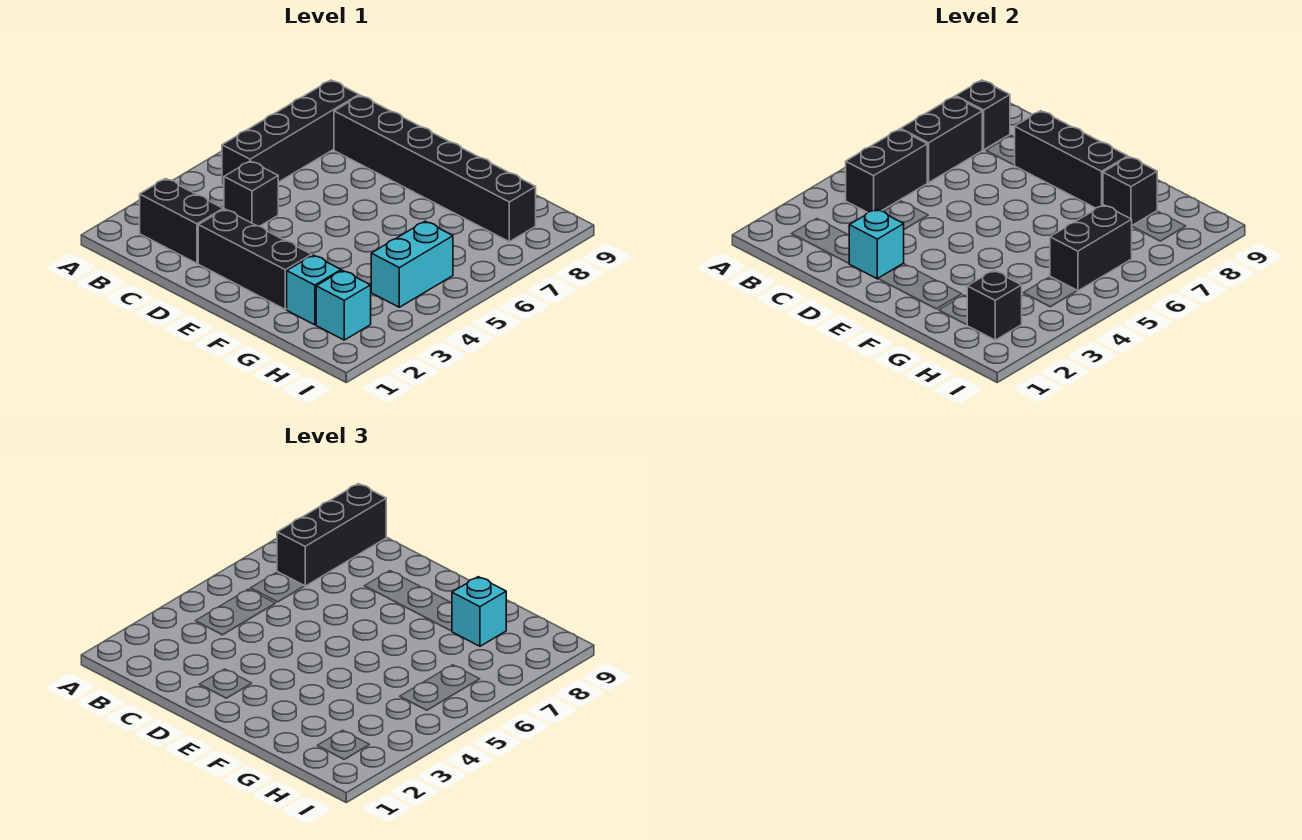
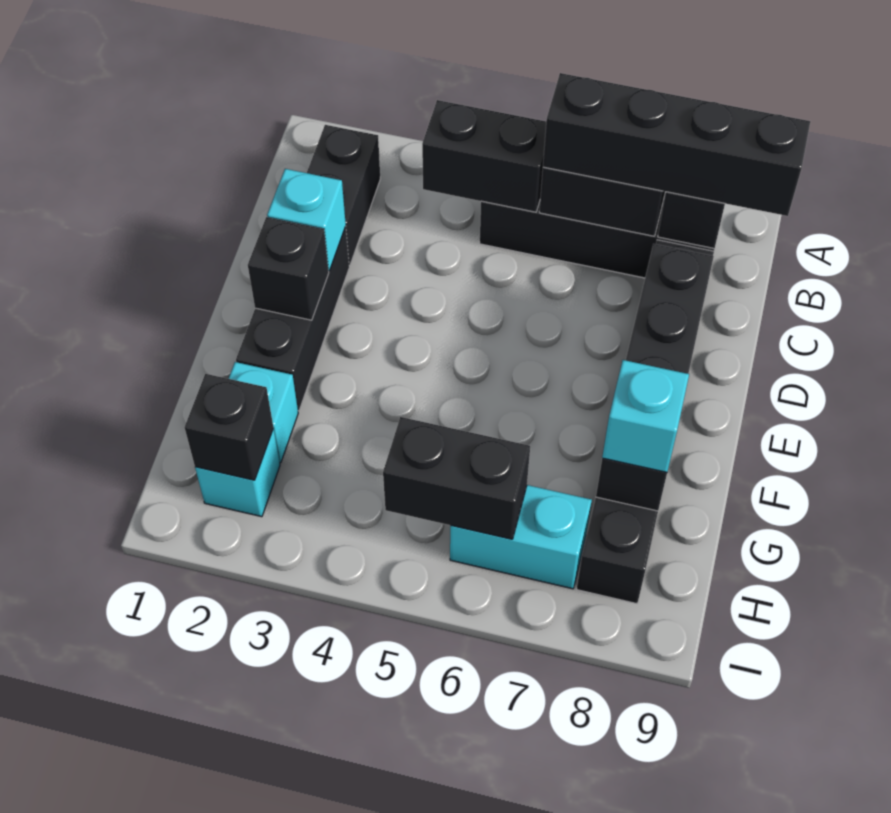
black brick B7:B9 level 3 -> black brick B6:B9 level 3
black brick C4 level 1 -> black brick E2 level 2
cyan brick H4:H5 level 1 -> cyan brick H6:H7 level 1

